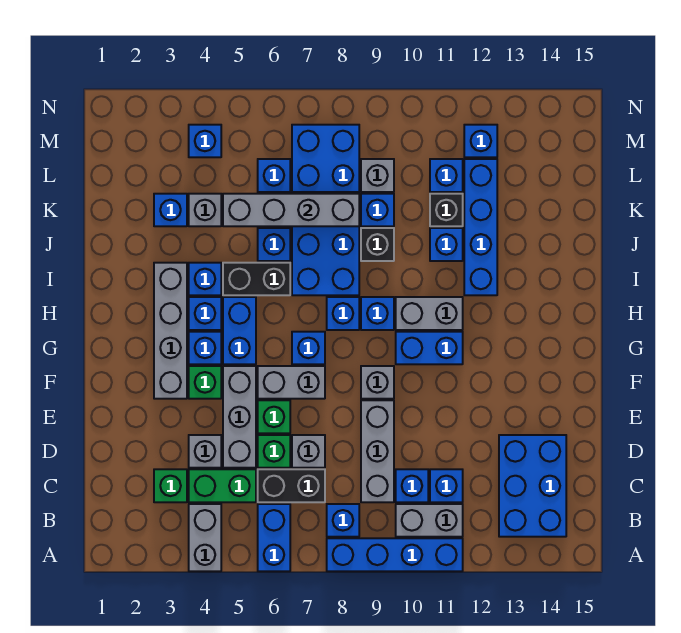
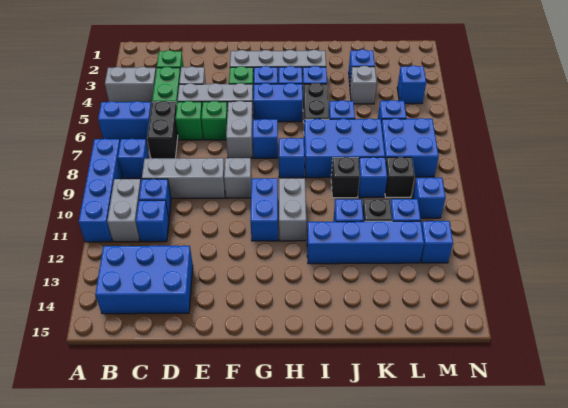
grey brick D7 level 1 -> none
blue brick H9 level 1 -> blue brick M10 level 1
grey brick K5:K8 level 2 -> none
grey brick L9 level 1 -> black brick L9 level 1

